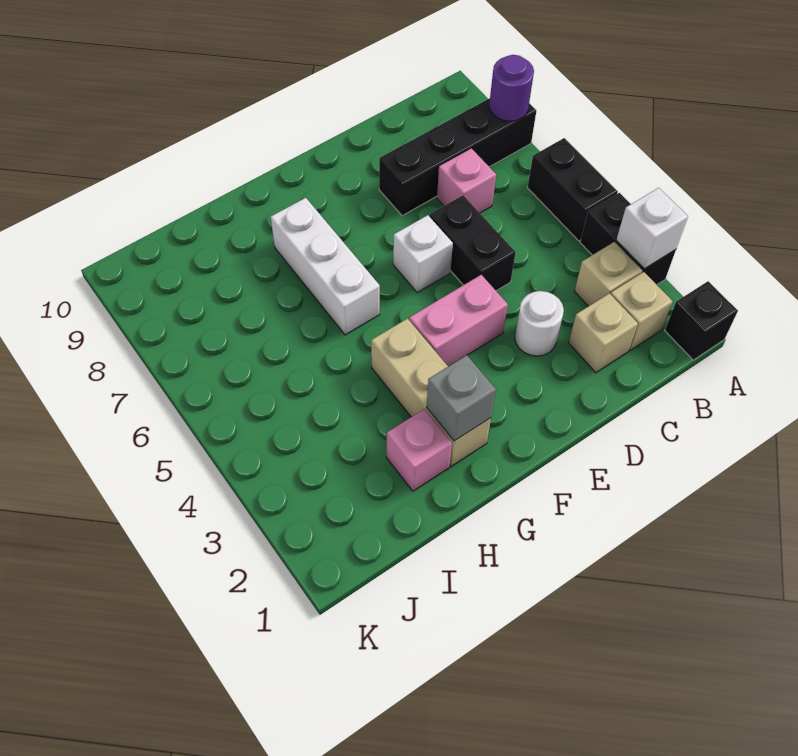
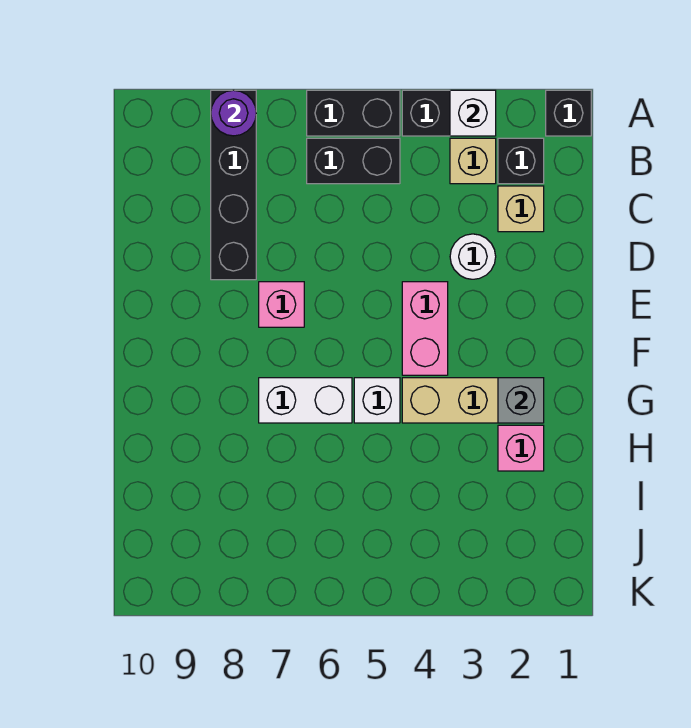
tan brick B2 level 1 -> black brick B2 level 1
pink brick C7 level 1 -> pink brick E7 level 1
black brick D5:D6 level 1 -> black brick B5:B6 level 1
white brick E6 level 1 -> white brick G5 level 1
white brick G6:G8 level 1 -> white brick G6:G7 level 1

